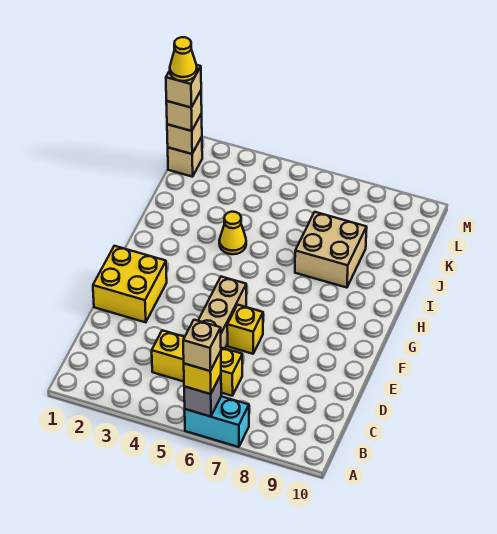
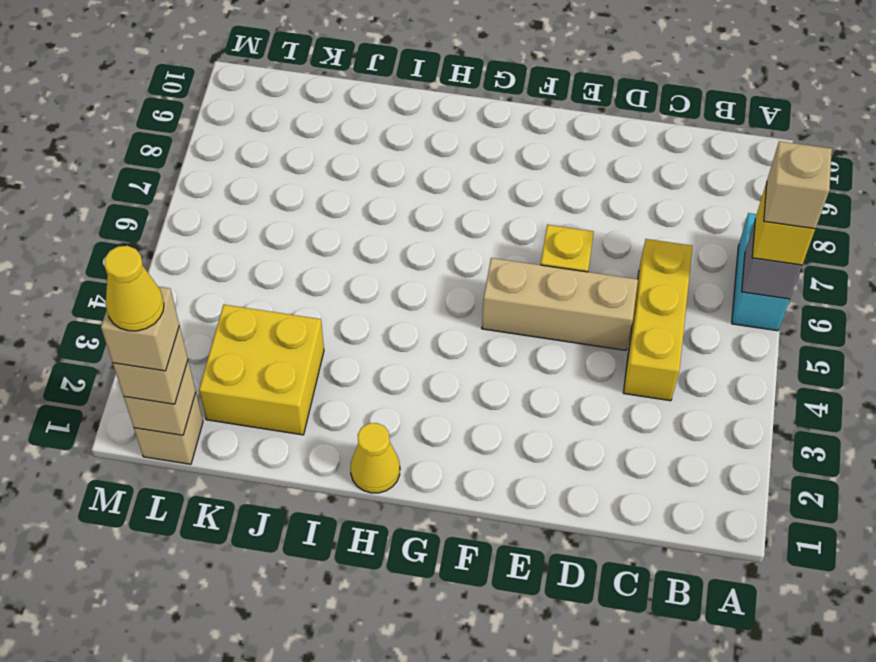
yellow brick E1:F2 level 1 -> yellow brick J2:K3 level 1
yellow cone I4 level 1 -> yellow cone H1 level 1
tan brick I7:J8 level 1 -> none

